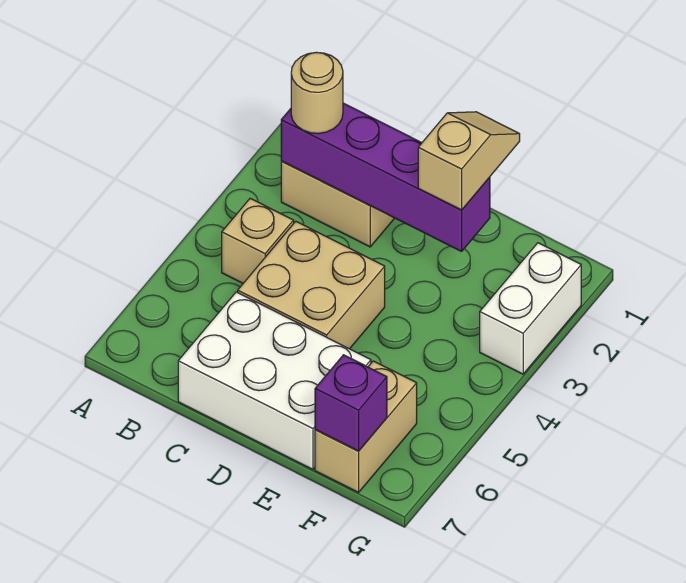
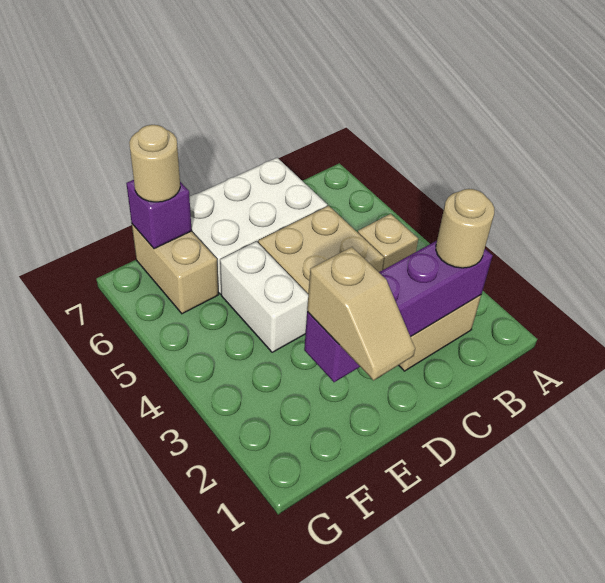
none -> tan round brick F7 level 3
white brick G2:G3 level 1 -> white brick E4:E5 level 1

